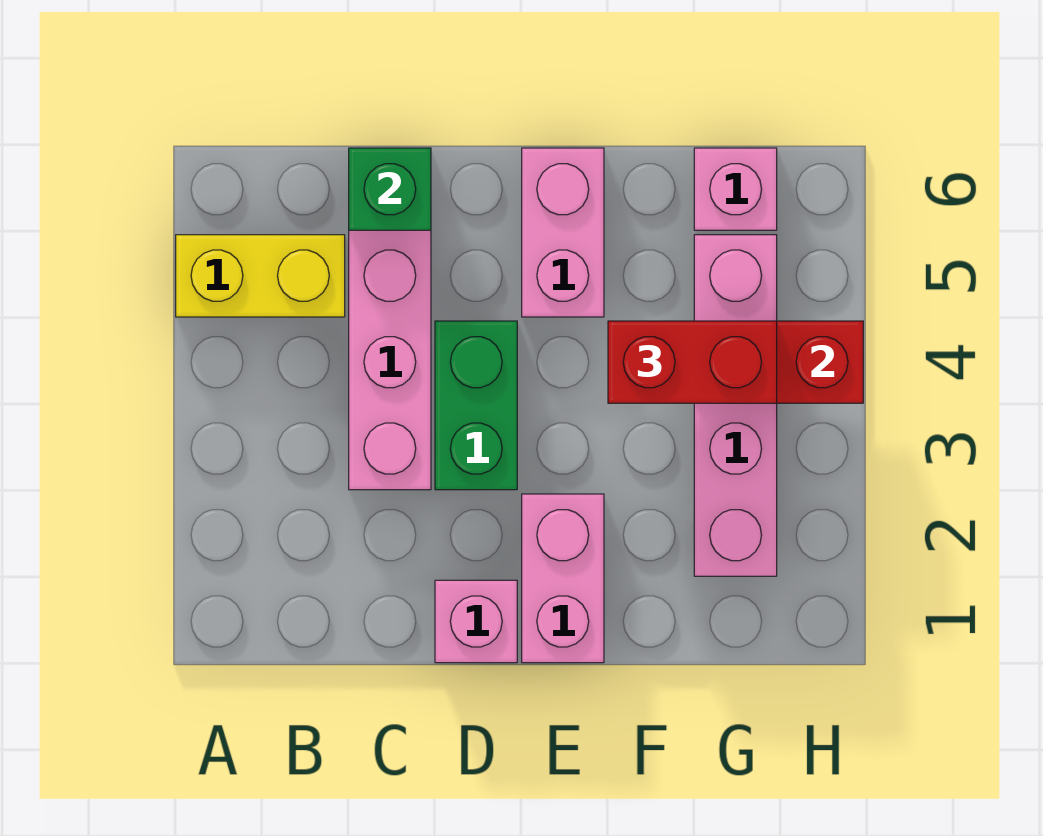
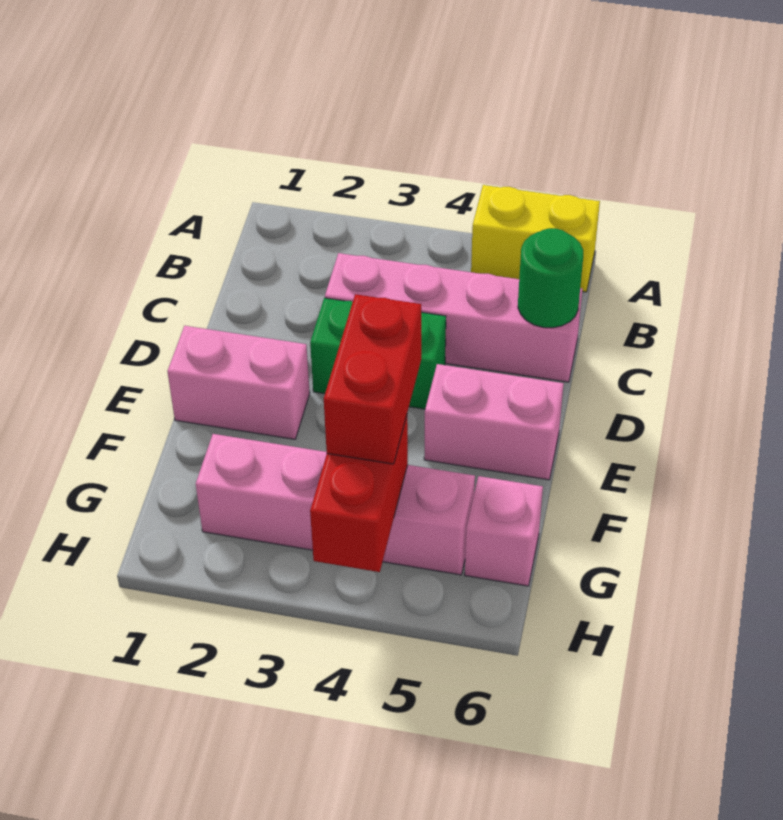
yellow brick A5:B5 level 1 -> yellow brick A5:A6 level 1
green brick C6 level 2 -> green round brick C6 level 2
pink brick D1 level 1 -> none

